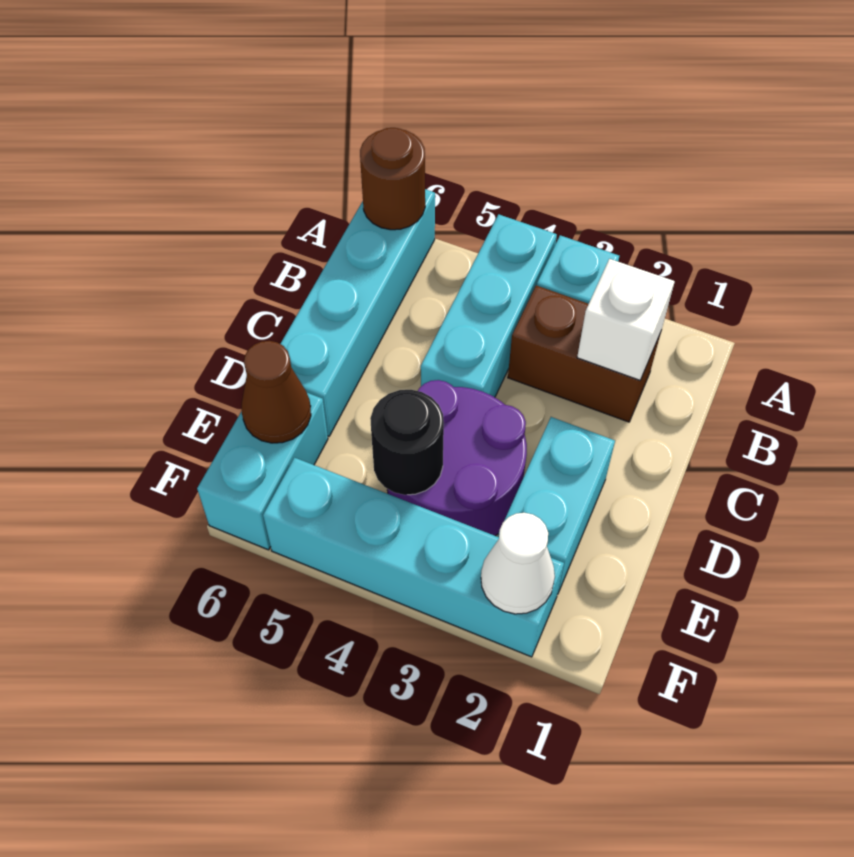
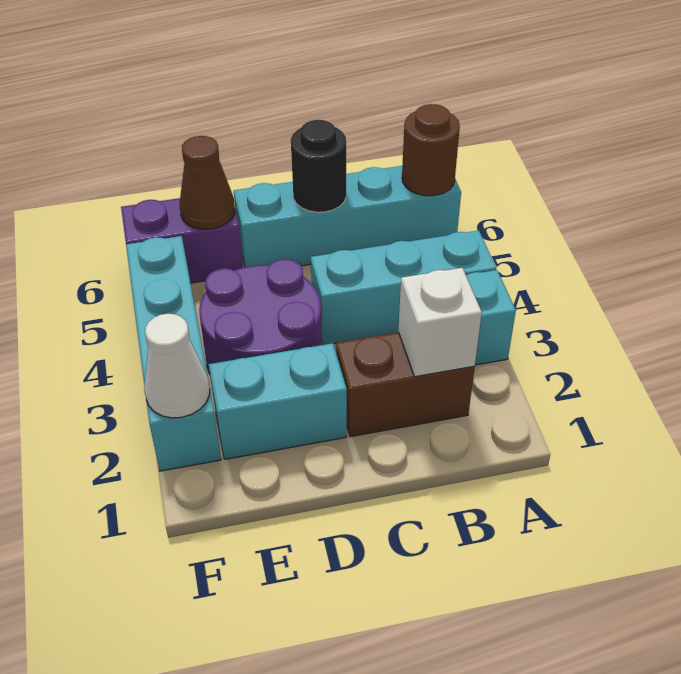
brown brick B2:B3 level 1 -> brown brick B2:C2 level 1
black round brick E4 level 2 -> black round brick C6 level 2
cyan brick E6:F6 level 1 -> purple brick E6:F6 level 1

